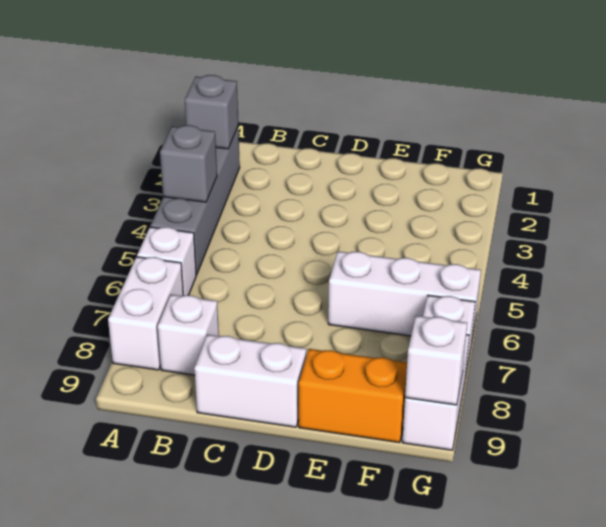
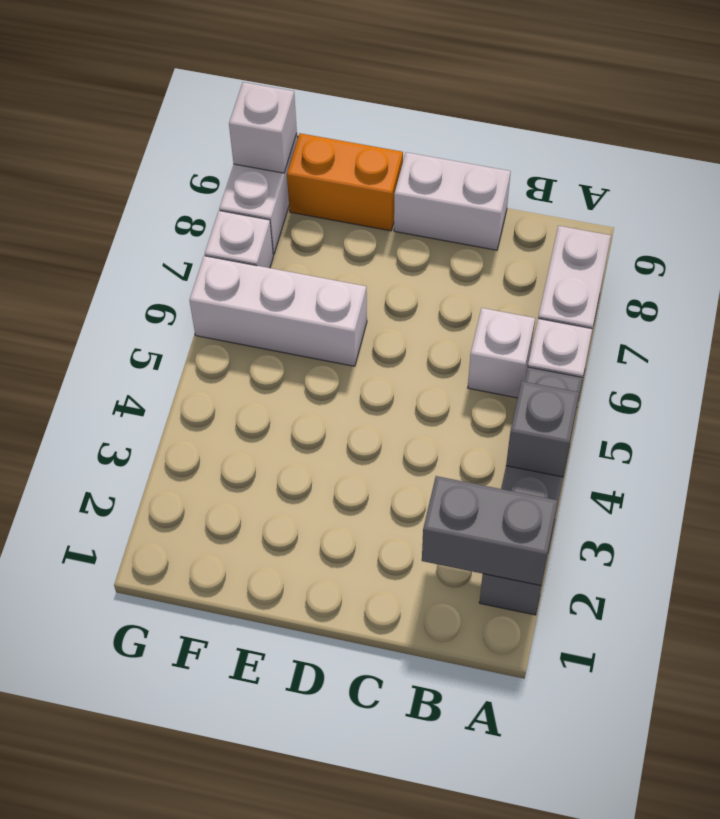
grey brick A2 level 2 -> grey brick A2:B2 level 2
white brick B8 level 1 -> white brick B6 level 1

